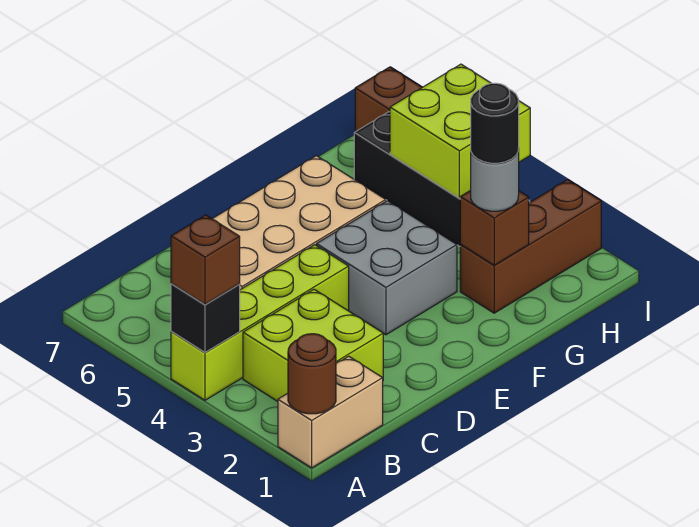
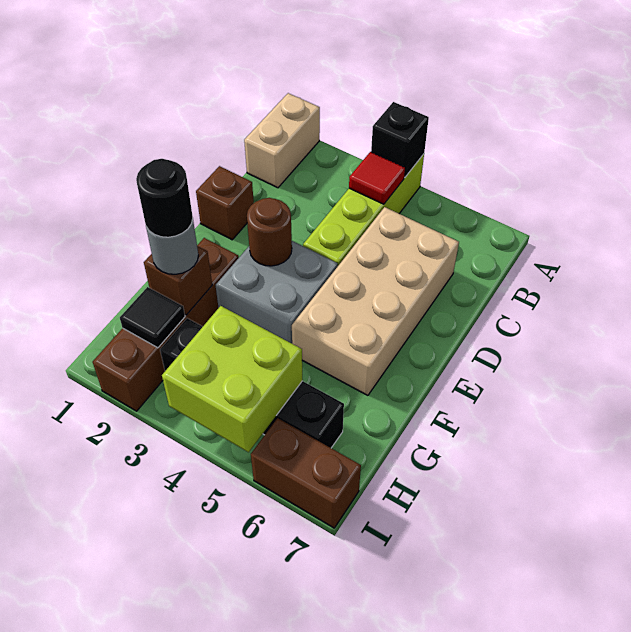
brown round brick A1 level 2 -> brown round brick E3 level 2
brown brick A4 level 3 -> brown brick D1 level 1
lime brick B2:C3 level 1 -> none
none -> red tile B4 level 2
brown brick G2:I2 level 1 -> brown brick F2:I2 level 1
none -> black tile H2 level 2

